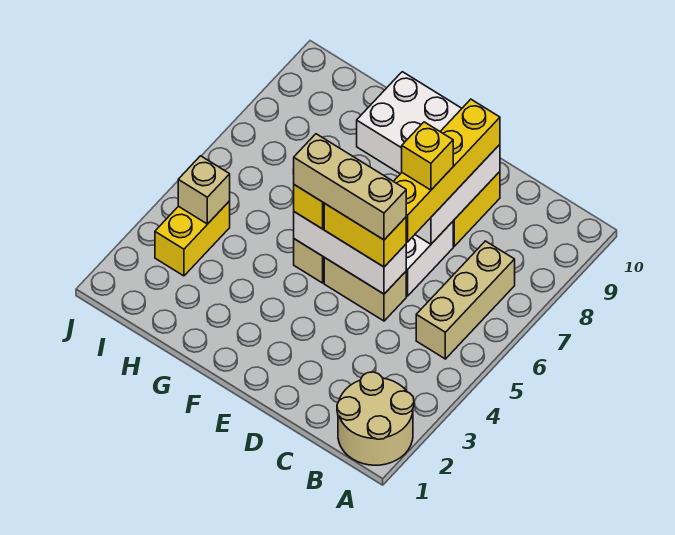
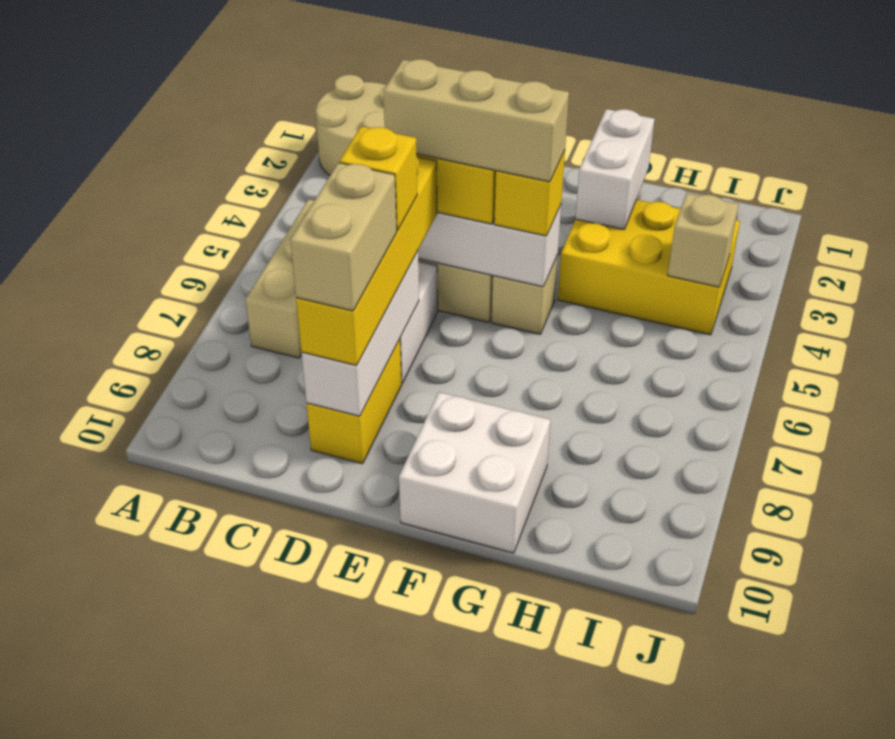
none -> tan brick D8:D9 level 4
none -> white brick G2:G3 level 2
yellow brick I3:I4 level 1 -> yellow brick G3:I4 level 1

